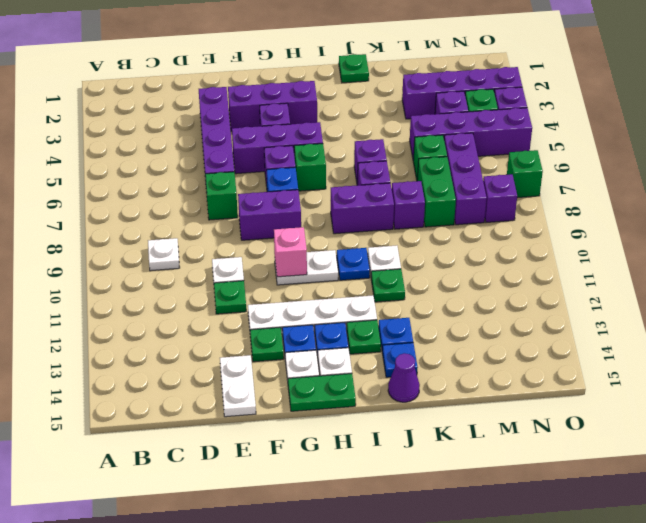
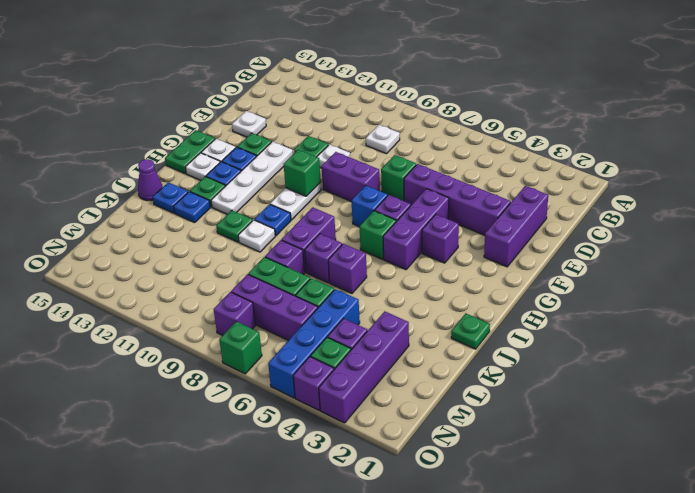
white plate E14:E15 level 1 -> white plate E14 level 1
purple brick F3:H3 level 1 -> purple brick D2:F2 level 1
purple brick F8:G8 level 1 -> purple brick F8:F9 level 1
pink brick G10 level 2 -> green brick G10 level 2
purple brick L5:O5 level 1 -> blue brick L5:O5 level 1

